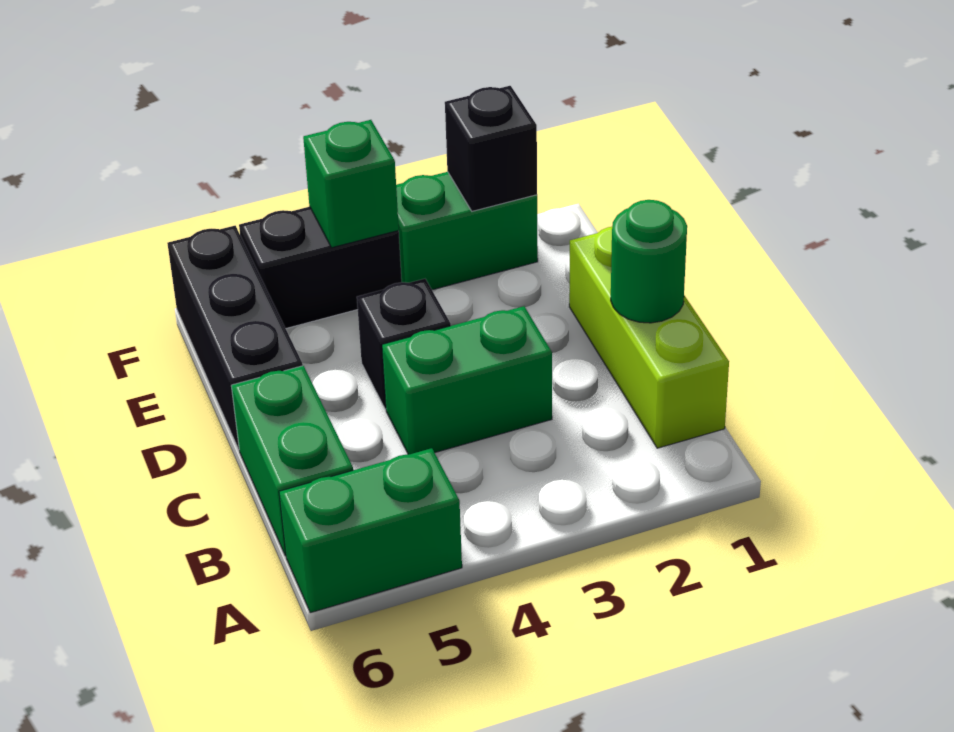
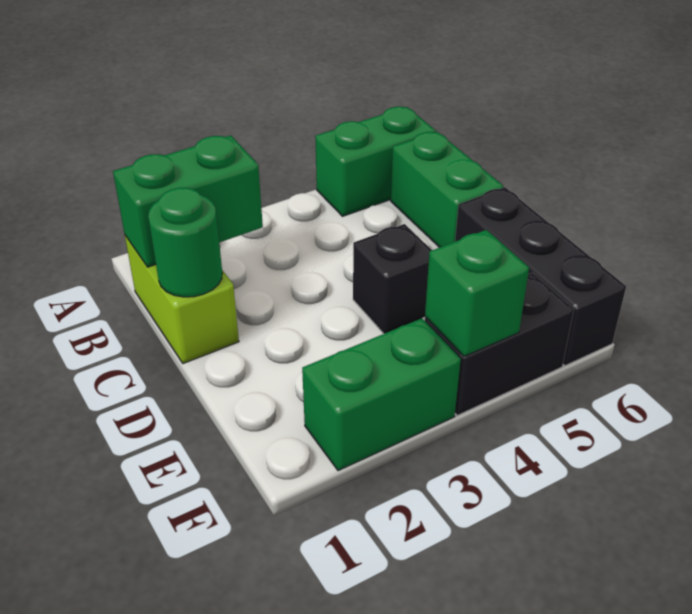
lime brick B1:D1 level 1 -> lime brick B1:C1 level 1
green brick C3:C4 level 1 -> green brick B1:B2 level 2
black brick F2 level 2 -> none

